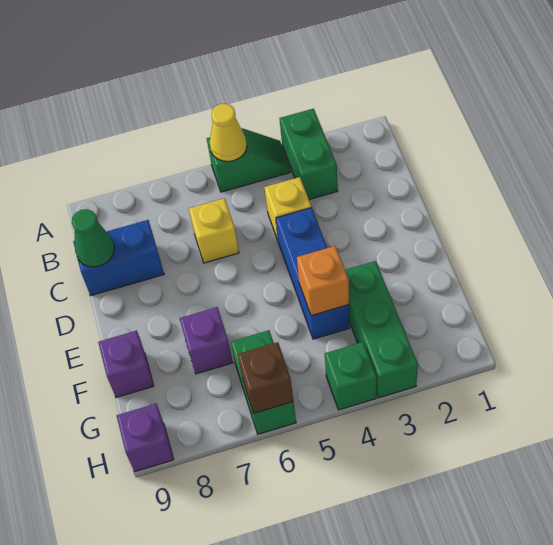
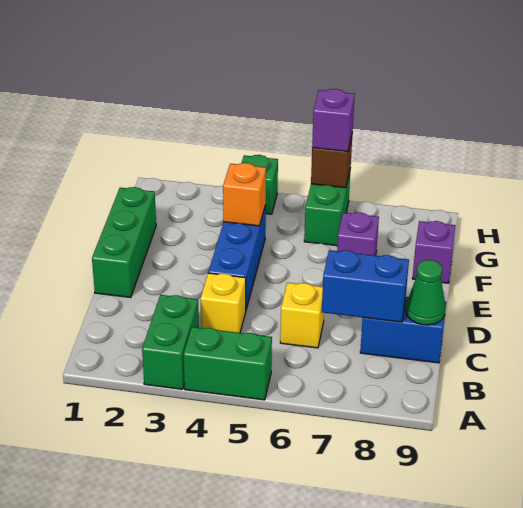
green slope A4:A5 level 1 top 5 -> green brick A4:A5 level 1
yellow cone A5 level 2 -> none
none -> blue brick C7:C8 level 2
green brick F3:H3 level 1 -> green brick D1:F1 level 1
purple brick H9 level 1 -> purple brick H6 level 3

